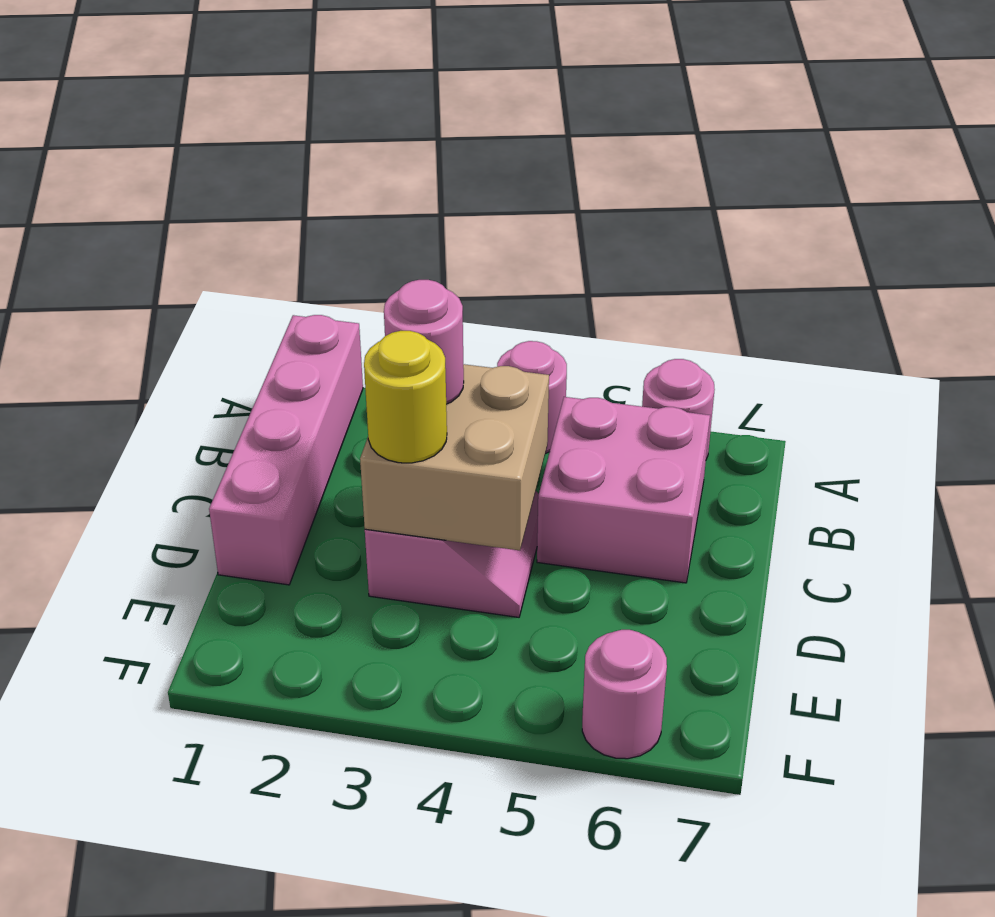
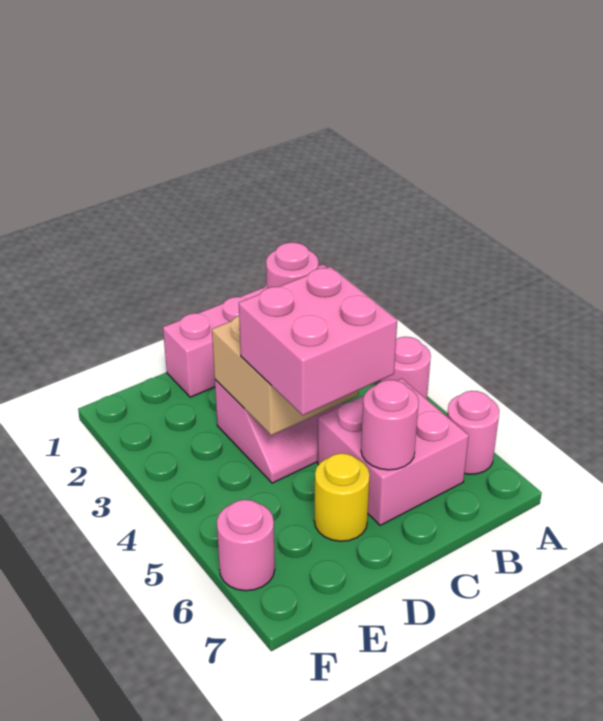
none -> pink brick C4:D5 level 3
none -> pink round brick C6 level 2
yellow round brick D3 level 3 -> yellow round brick D6 level 1

